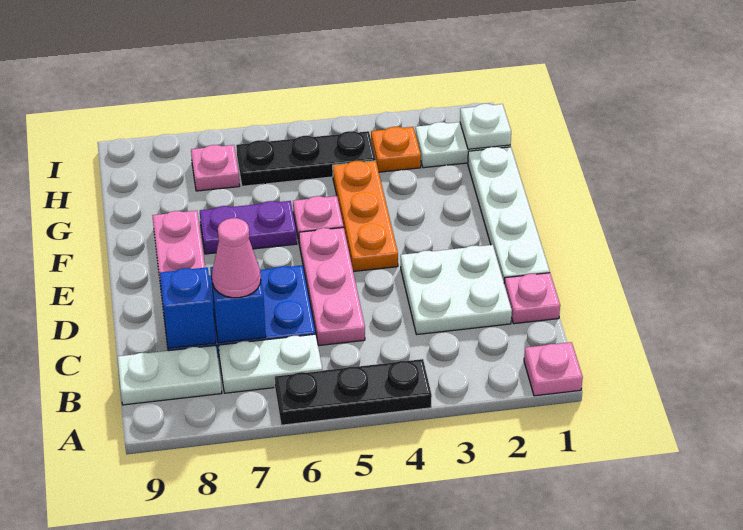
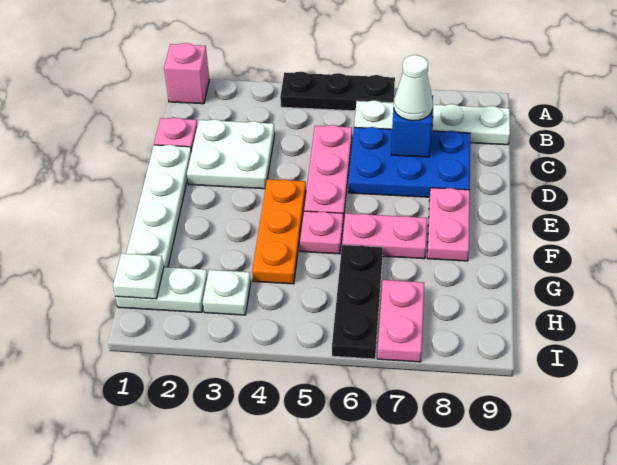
pink plate A1 level 1 -> pink brick A1 level 1
pink cone C7 level 3 -> white cone C7 level 3
blue brick C8 level 2 -> none
purple plate F6:F7 level 1 -> pink plate F6:F7 level 1
orange plate H3 level 1 -> white plate H3 level 1
black plate H4:H6 level 1 -> black plate G6:I6 level 1
pink plate H7 level 1 -> pink plate H7:I7 level 1

